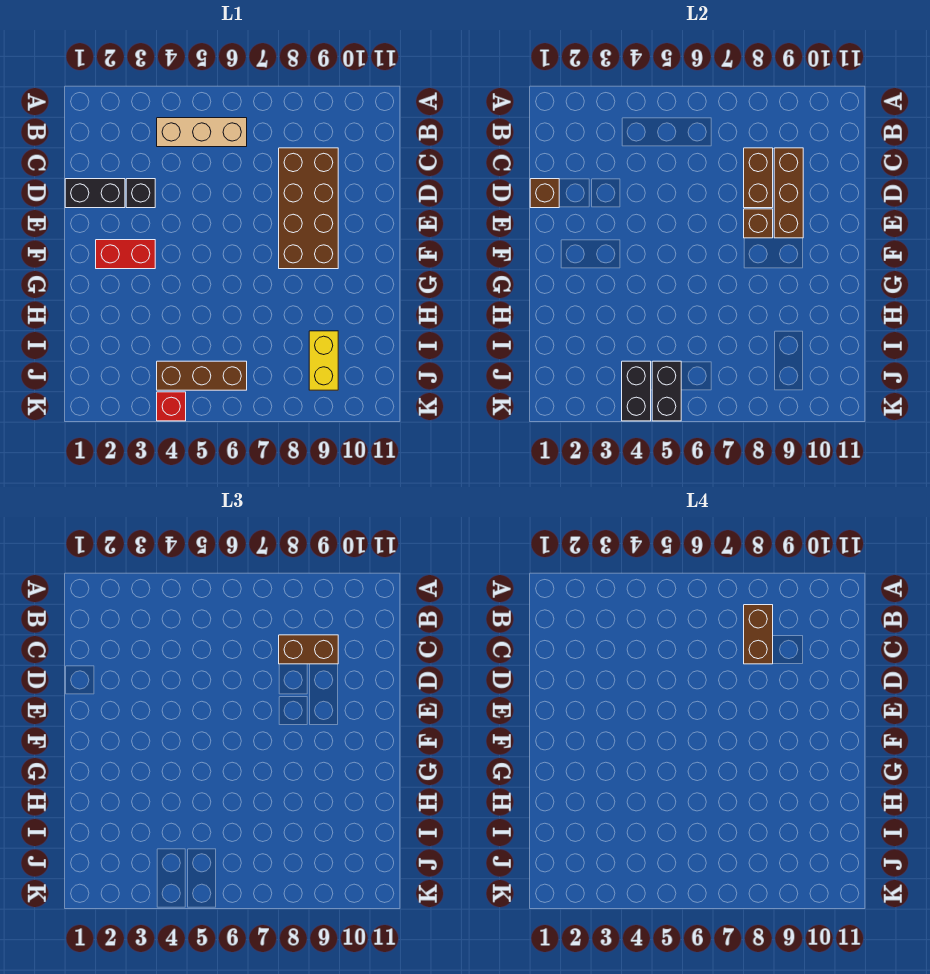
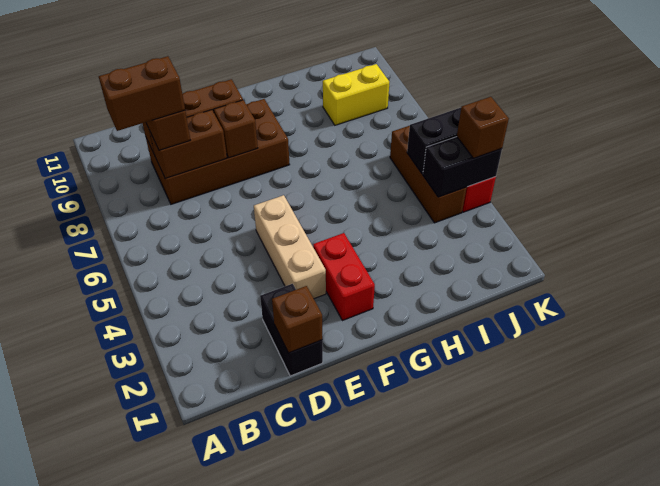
tan brick B4:B6 level 1 -> tan brick E3:E5 level 1
black brick D3 level 1 -> none
none -> brown brick K4 level 3

